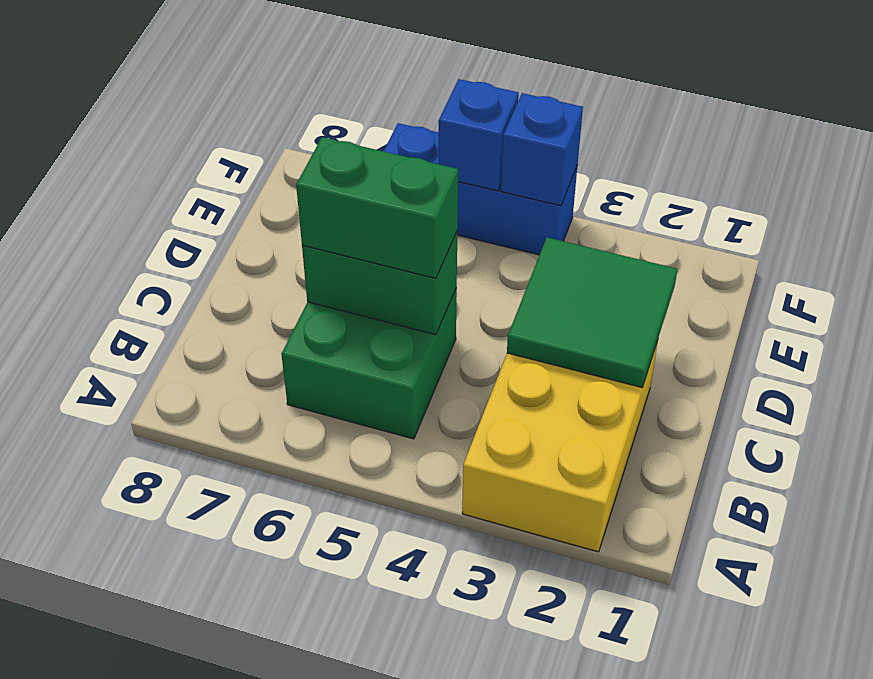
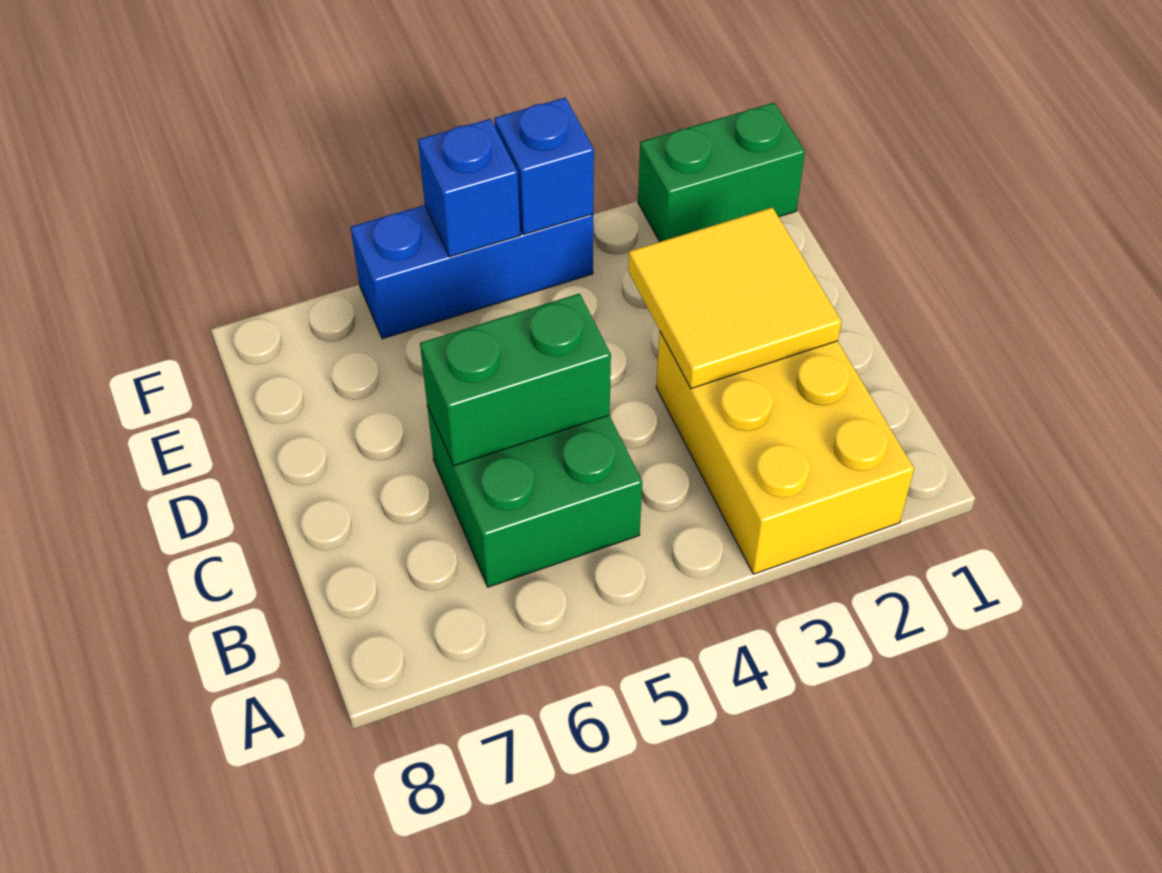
green tile C2:D3 level 2 -> yellow tile C2:D3 level 2
green brick C5:C6 level 3 -> green brick F1:F2 level 1

